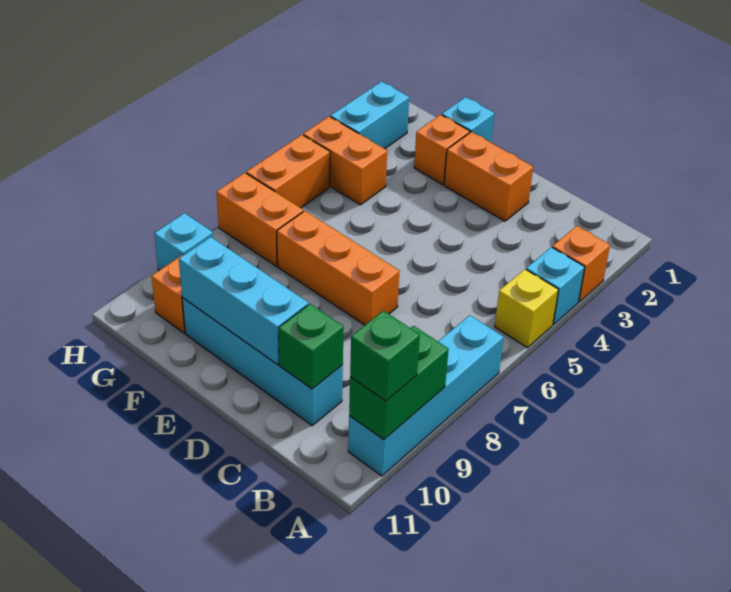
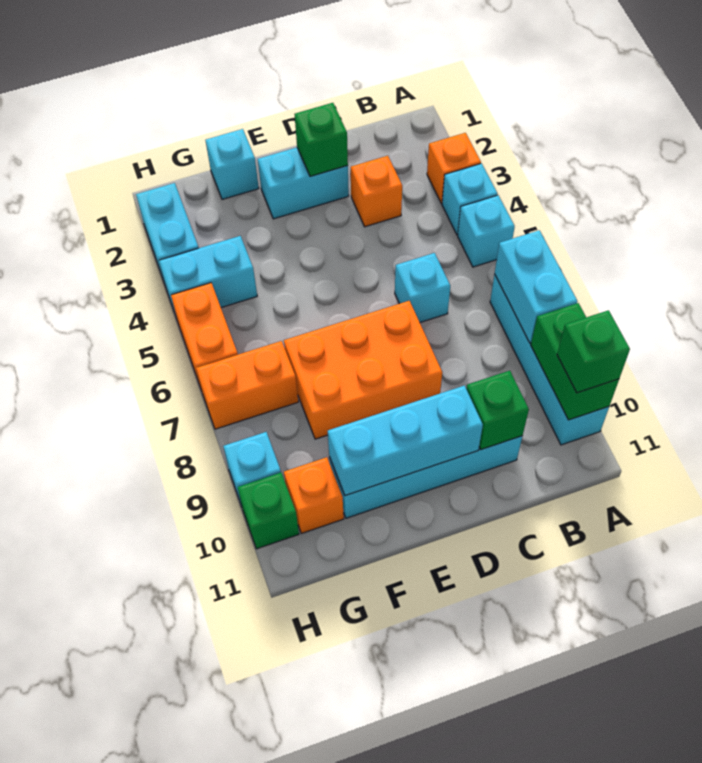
yellow brick A5 level 1 -> cyan brick A5 level 1
none -> cyan brick A7:A8 level 2
none -> cyan brick C6 level 1
orange brick D2:E2 level 1 -> cyan brick D2:E2 level 1
none -> green brick D2 level 2
orange brick D7:F7 level 1 -> orange brick D7:F8 level 1
orange brick F2 level 1 -> orange brick C3 level 1
orange brick G4:H4 level 1 -> cyan brick G4:H4 level 1
none -> green brick H10 level 1

